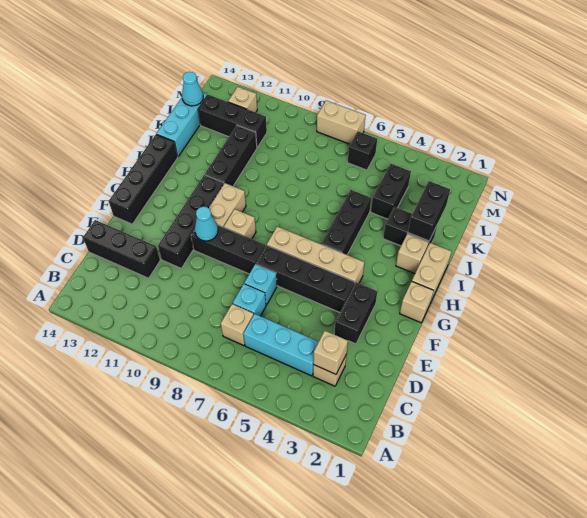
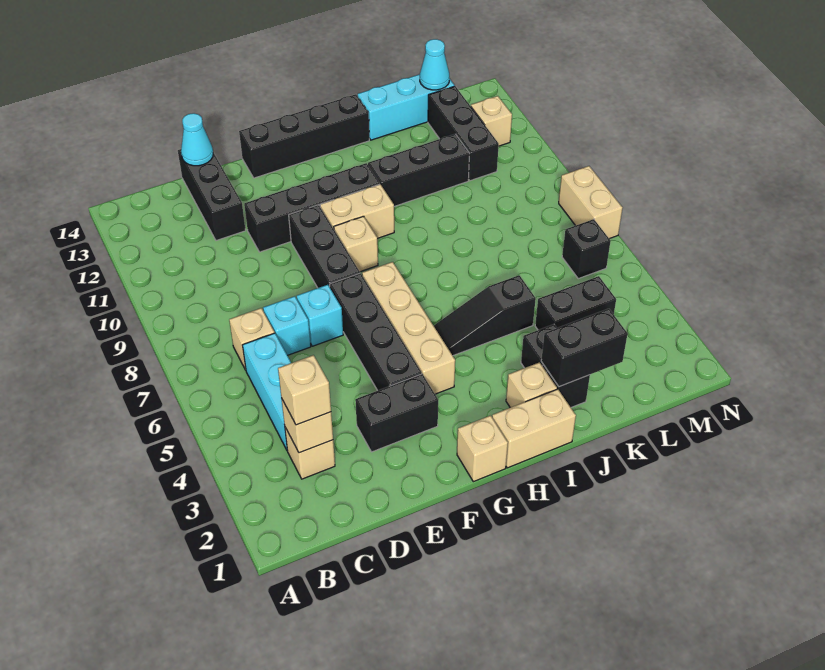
none -> tan brick C3 level 3
cyan cone F10 level 2 -> cyan cone D14 level 2
black brick H5:J5 level 1 -> black slope H5:J5 level 1 top J

